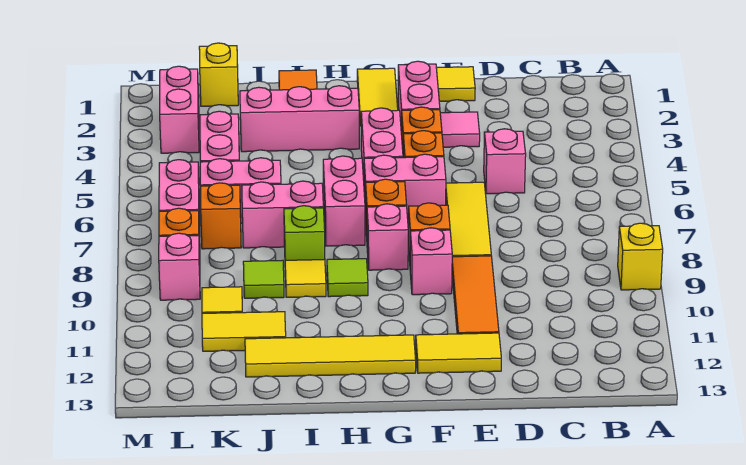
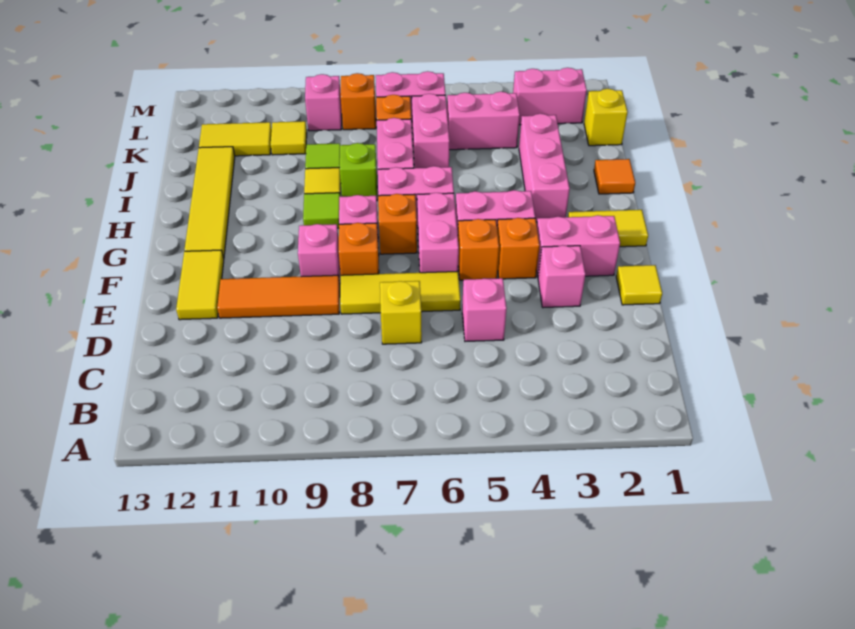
yellow brick A9 level 1 -> yellow brick D7 level 1
pink tile E3 level 1 -> pink brick E3 level 1
yellow tile J11:K11 level 1 -> yellow tile K11:K12 level 1

